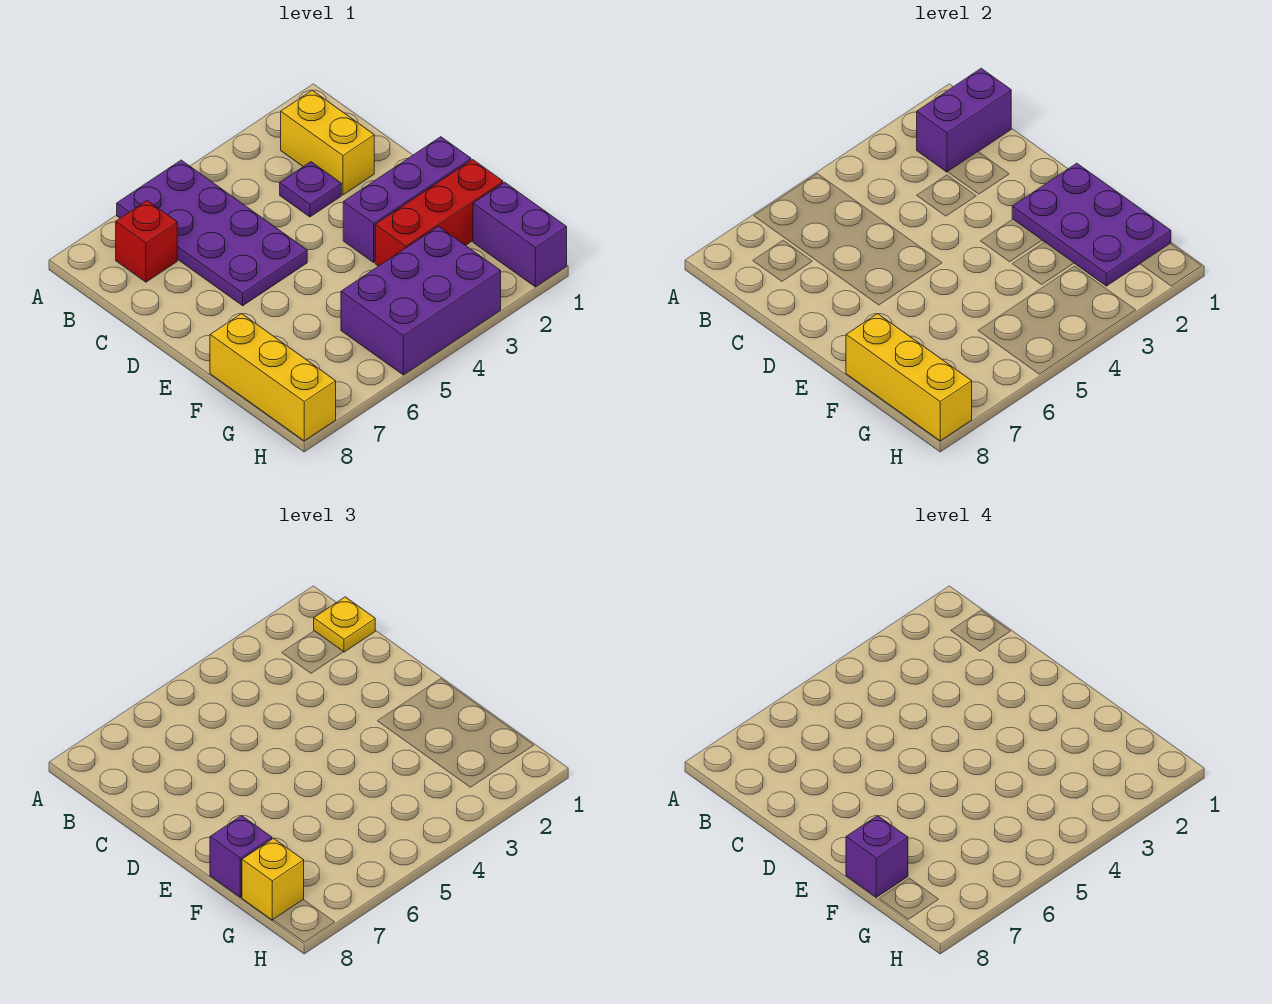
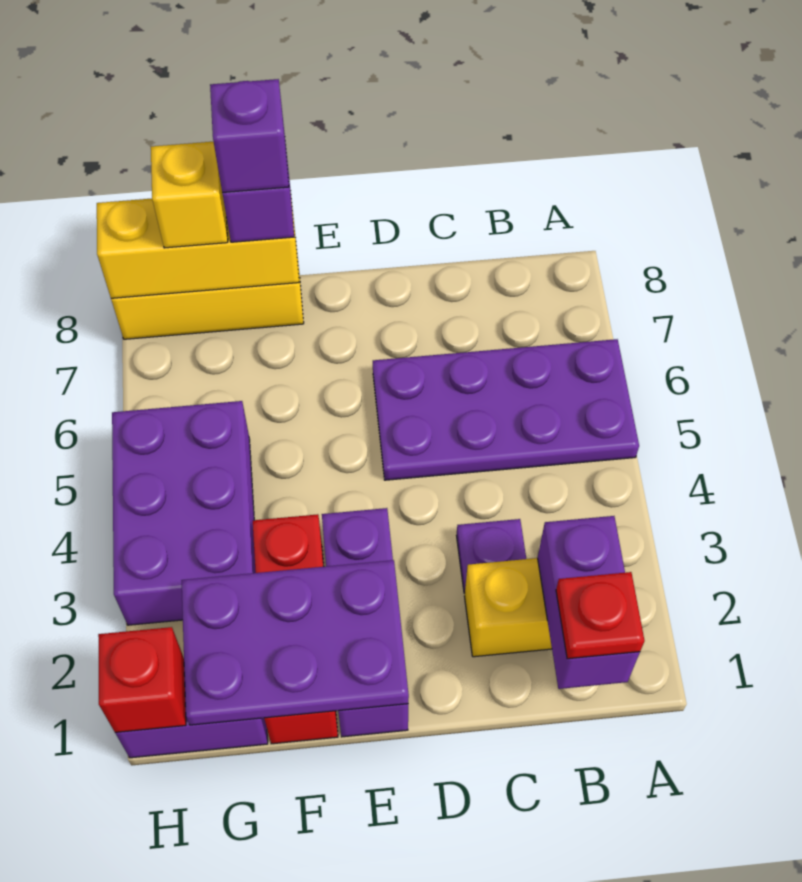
yellow plate B1 level 3 -> red plate B1 level 3
red brick B7 level 1 -> red brick H1 level 2

